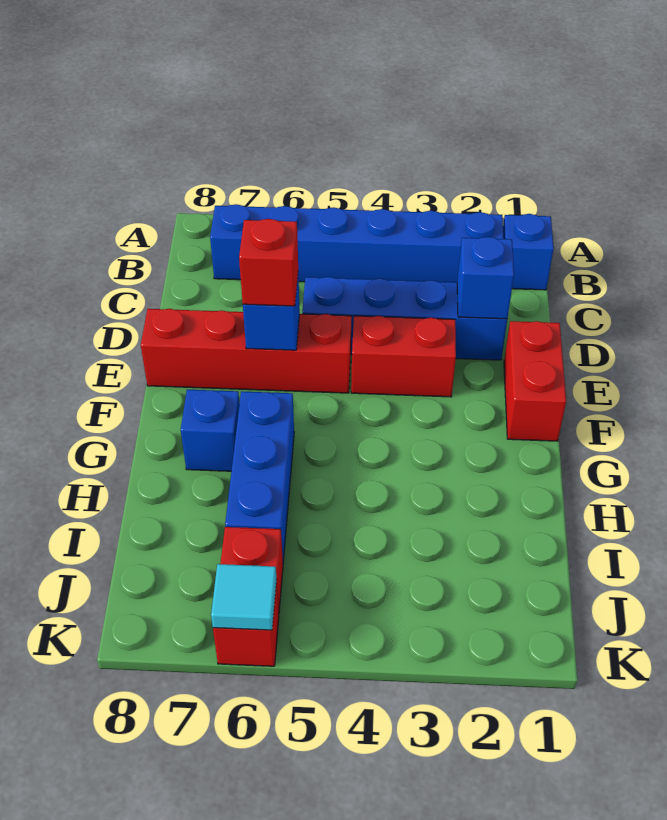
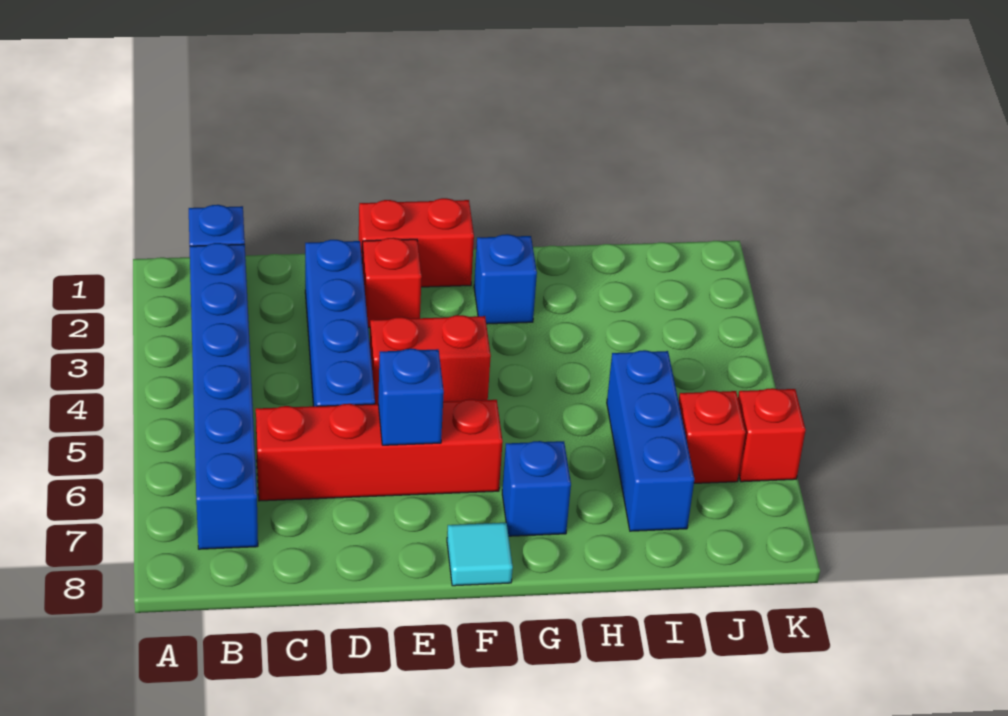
blue brick D2 level 2 -> blue brick G2 level 1
red brick E3:E4 level 1 -> red brick E4:F4 level 1
red brick E5:E8 level 1 -> red brick C6:F6 level 1
red brick E6 level 3 -> red brick E2 level 1
blue brick G6:I6 level 1 -> blue brick I5:I7 level 1
cyan tile K6 level 2 -> cyan tile F8 level 1

